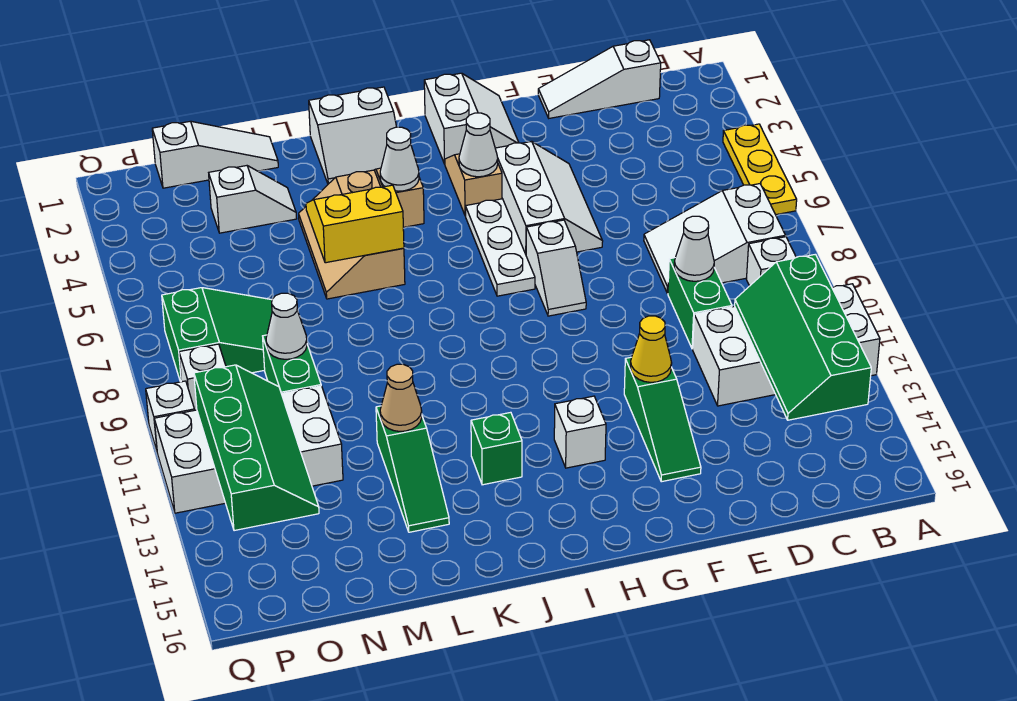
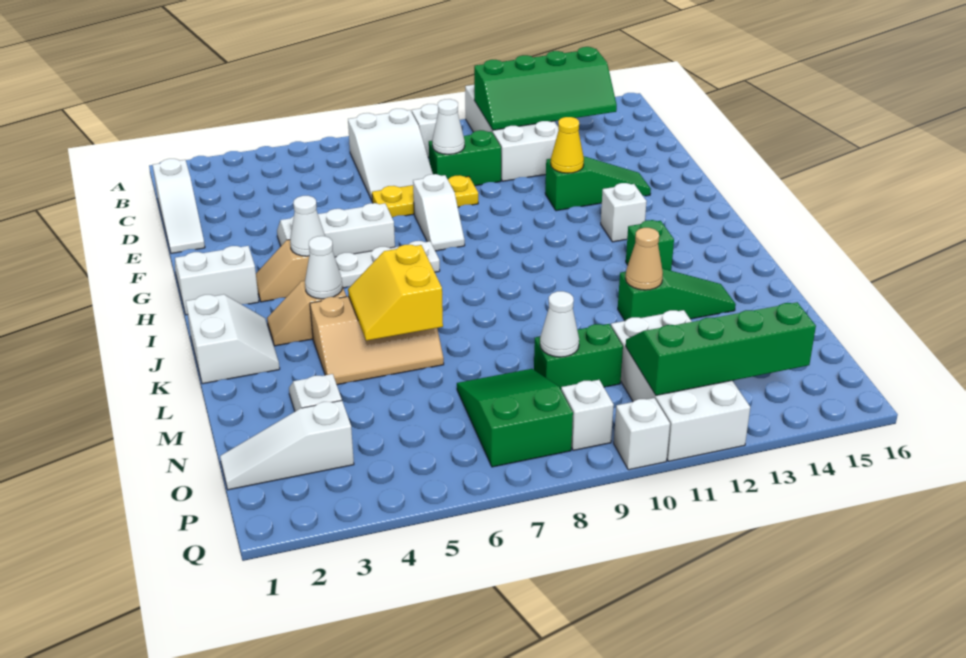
yellow plate A4:A6 level 1 -> yellow plate E7:E9 level 1
white slope G7:G8 level 1 top 7 -> white slope F8:G8 level 1 top F
white slope M1:O1 level 1 top O -> white slope O1:O3 level 1 top 3

